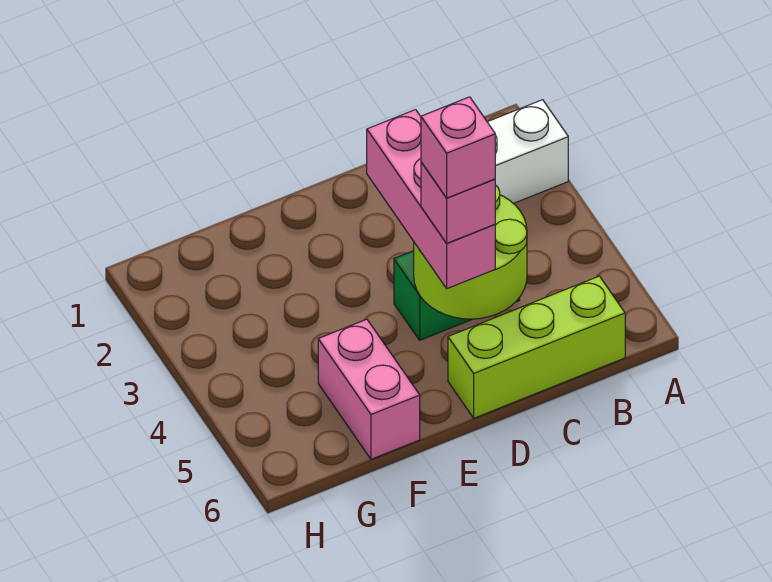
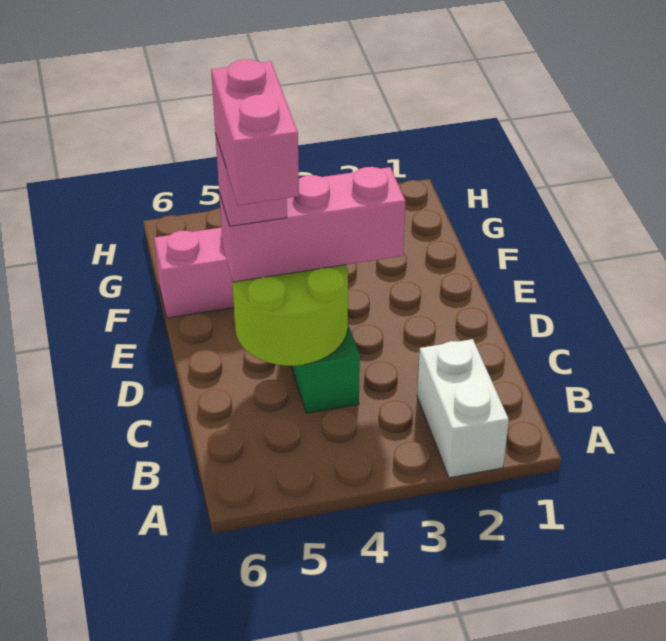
lime brick B6:D6 level 1 -> none
pink brick D5 level 5 -> pink brick C5:D5 level 5

